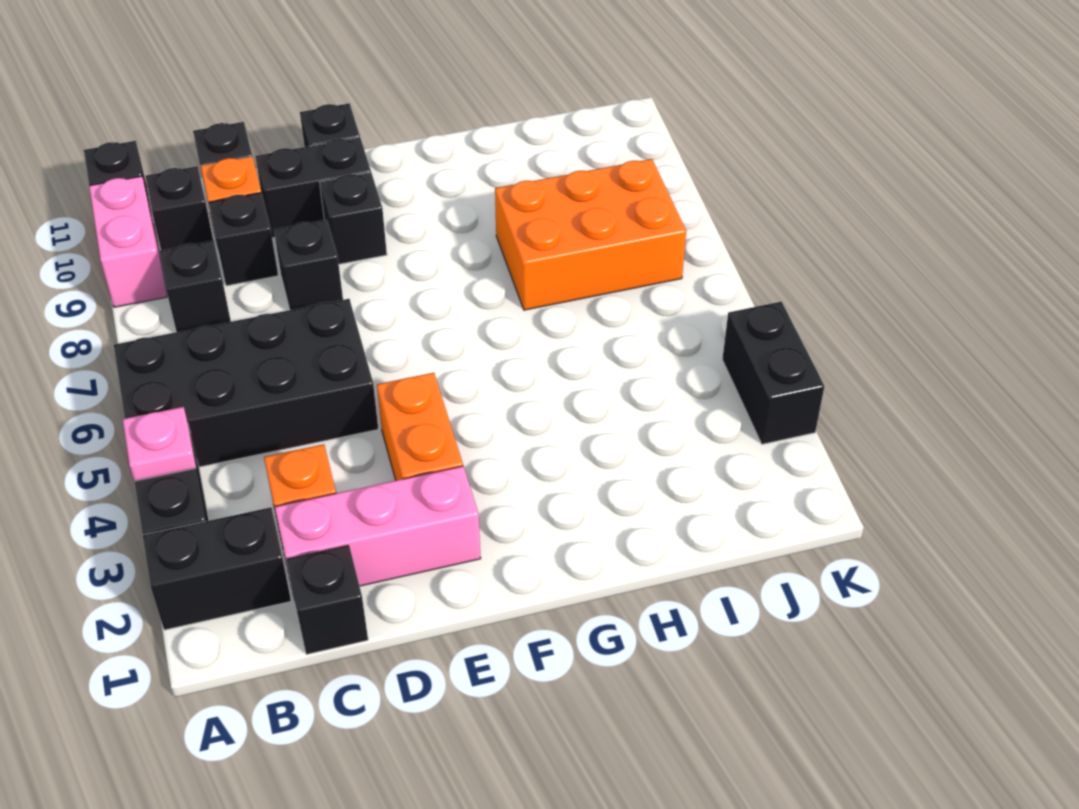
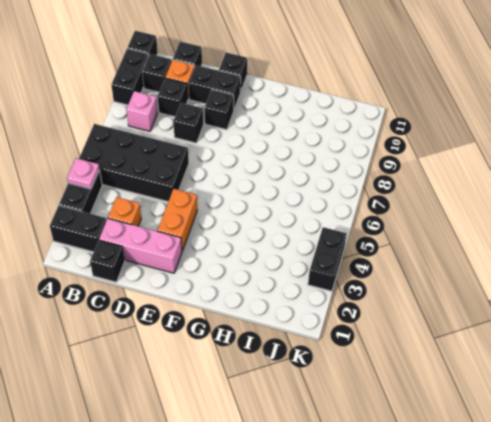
pink brick A9:A10 level 1 -> black brick A9:A10 level 1
black brick B8 level 1 -> pink brick B8 level 1
orange brick H7:J8 level 1 -> none

